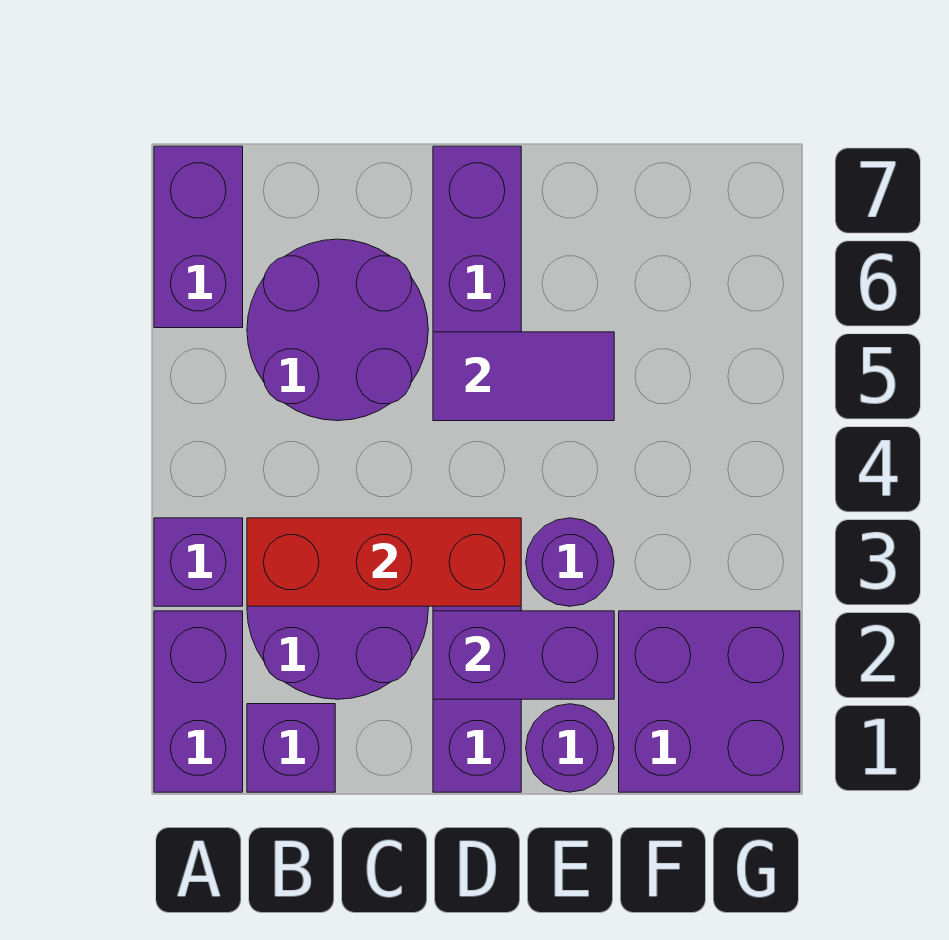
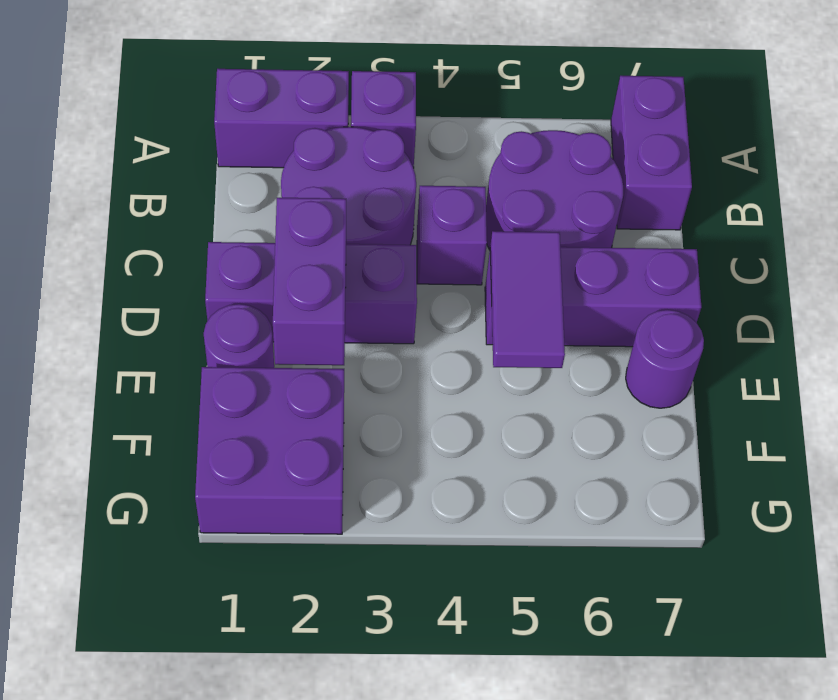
purple brick A6:A7 level 1 -> purple brick A7:B7 level 1
purple brick B1 level 1 -> purple brick C4 level 1
red brick B3:D3 level 2 -> none
purple round brick E3 level 1 -> purple round brick E7 level 1

